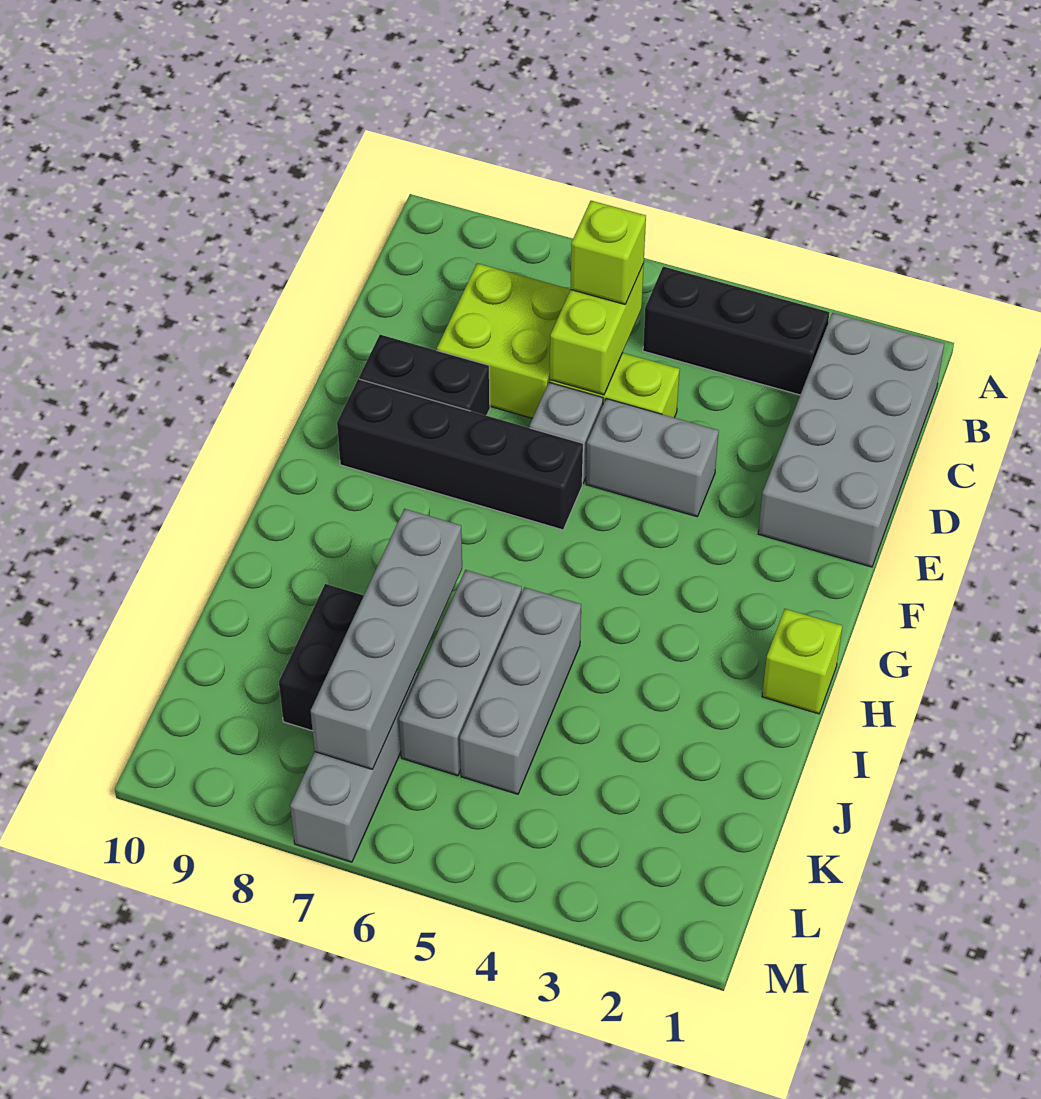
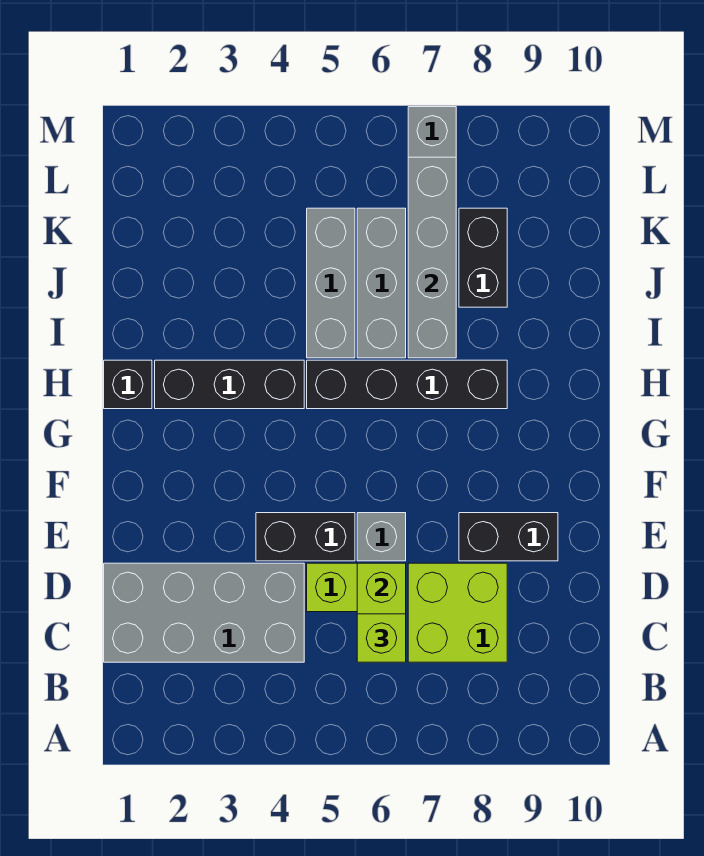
grey brick B1:E2 level 1 -> grey brick C1:D4 level 1
black brick B3:B5 level 1 -> black brick H2:H4 level 1
grey brick E4:E5 level 1 -> black brick E4:E5 level 1
black brick F6:F9 level 1 -> black brick H5:H8 level 1
lime brick H1 level 1 -> black brick H1 level 1

